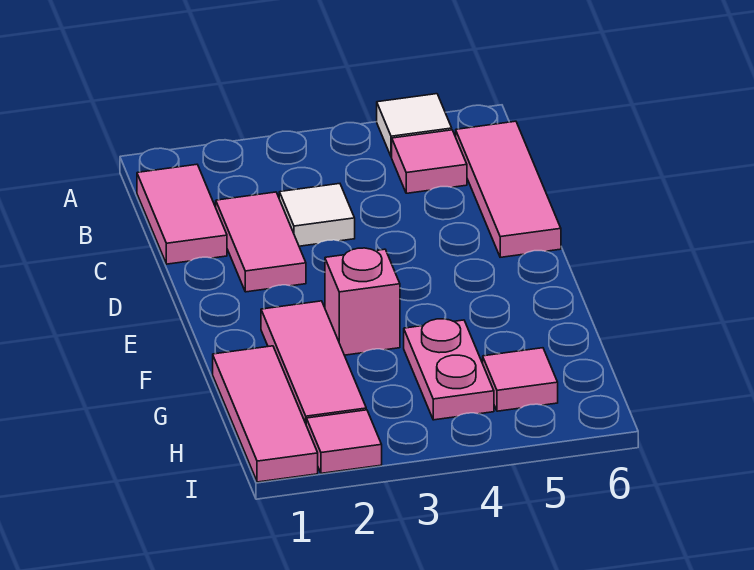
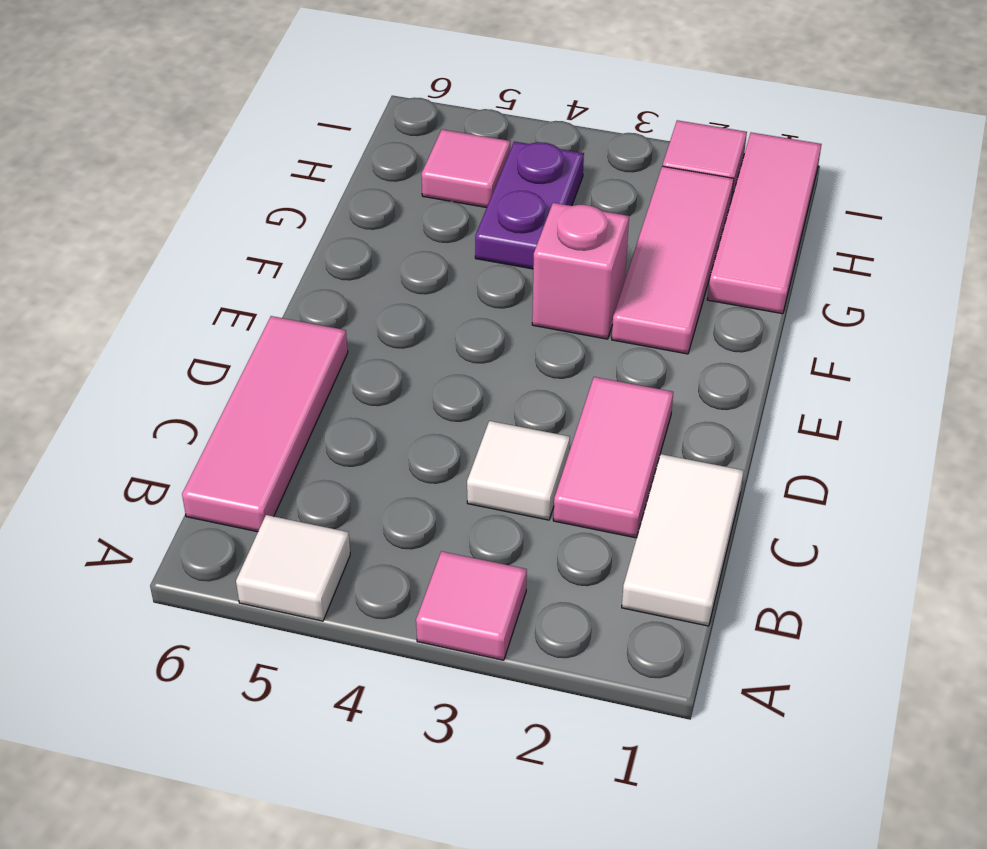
pink tile B1:C1 level 1 -> white tile B1:C1 level 1
pink tile B5 level 1 -> pink tile A3 level 1
pink plate G4:H4 level 1 -> purple plate G4:H4 level 1

